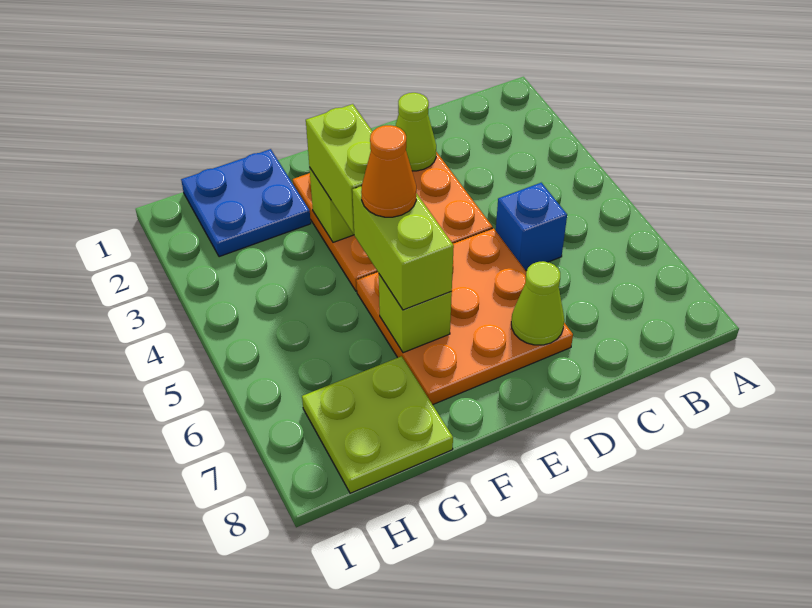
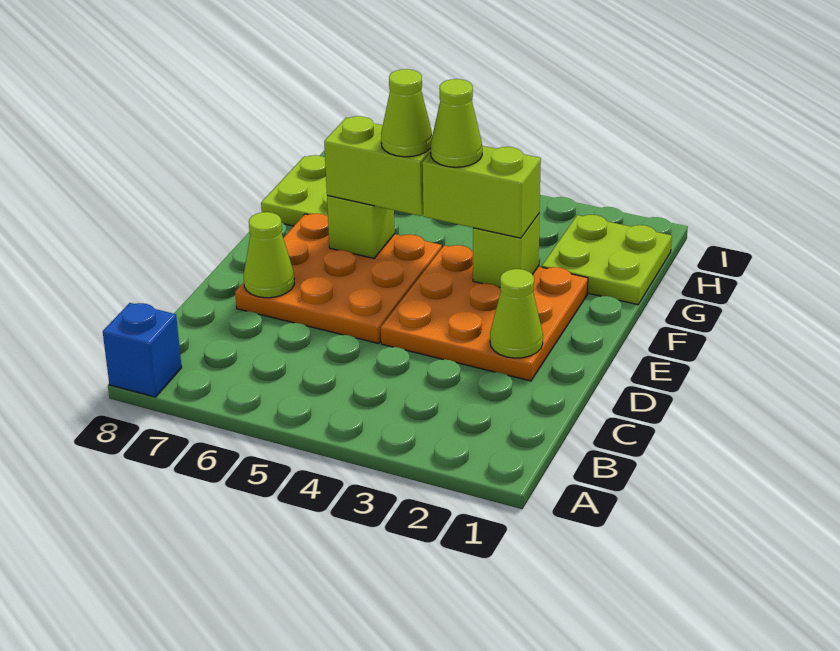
blue brick C5 level 1 -> blue brick A8 level 1
none -> lime cone F4 level 4
orange cone F5 level 4 -> lime cone F5 level 4
blue plate G1:H2 level 1 -> lime plate G1:H2 level 1

